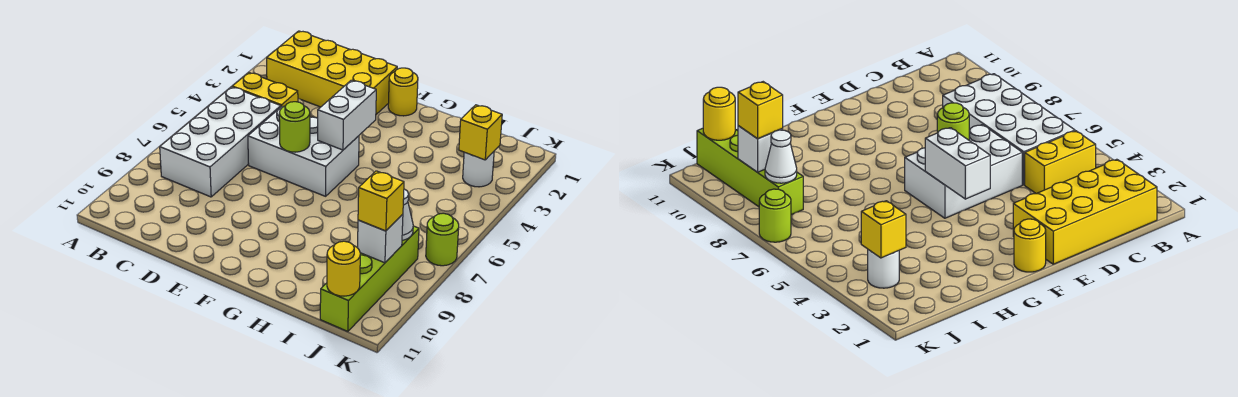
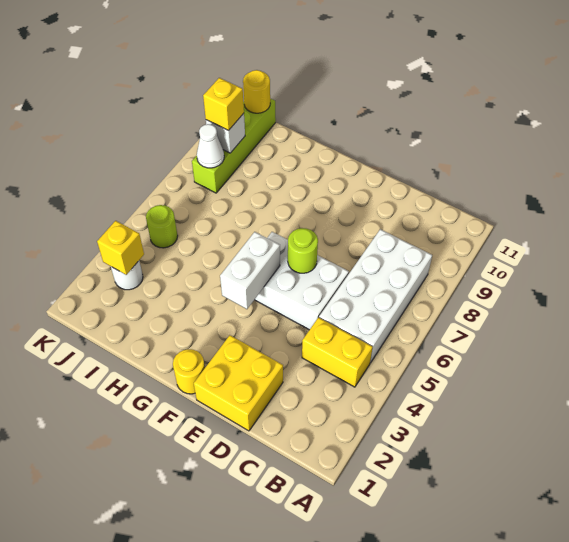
yellow brick B1:E2 level 1 -> yellow brick D1:E2 level 1
lime round brick K7 level 1 -> lime round brick J5 level 1

